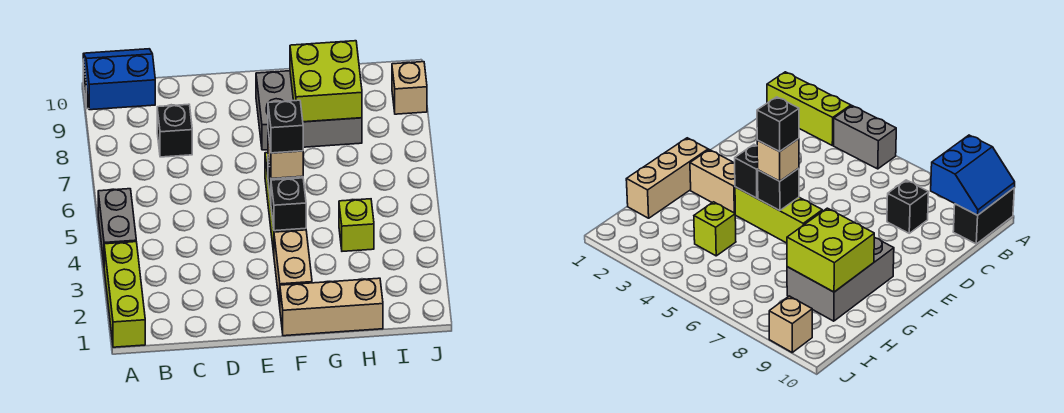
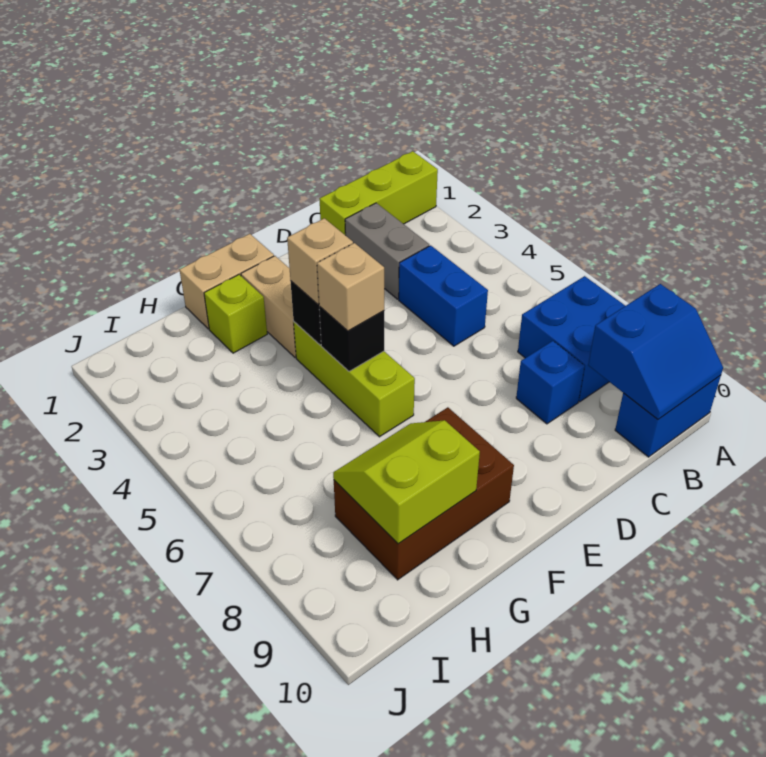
lime brick A1:A3 level 1 -> lime brick A1:C1 level 1
grey brick A4:A5 level 1 -> grey brick C2:C3 level 1
none -> blue brick A7:B8 level 1
black brick A10:B10 level 1 -> blue brick A10:B10 level 1
none -> blue brick C4:C5 level 1
black brick C8 level 1 -> blue brick C8 level 1
tan brick F1:H1 level 1 -> tan brick F1:G1 level 1
black brick F5 level 4 -> none
grey brick F8:H9 level 1 -> brown brick F8:H9 level 1
lime brick G8:H9 level 2 -> lime slope G8:H9 level 2 top 9
lime brick H4 level 1 -> lime brick G2 level 1
tan brick J9 level 1 -> tan brick F4 level 3

